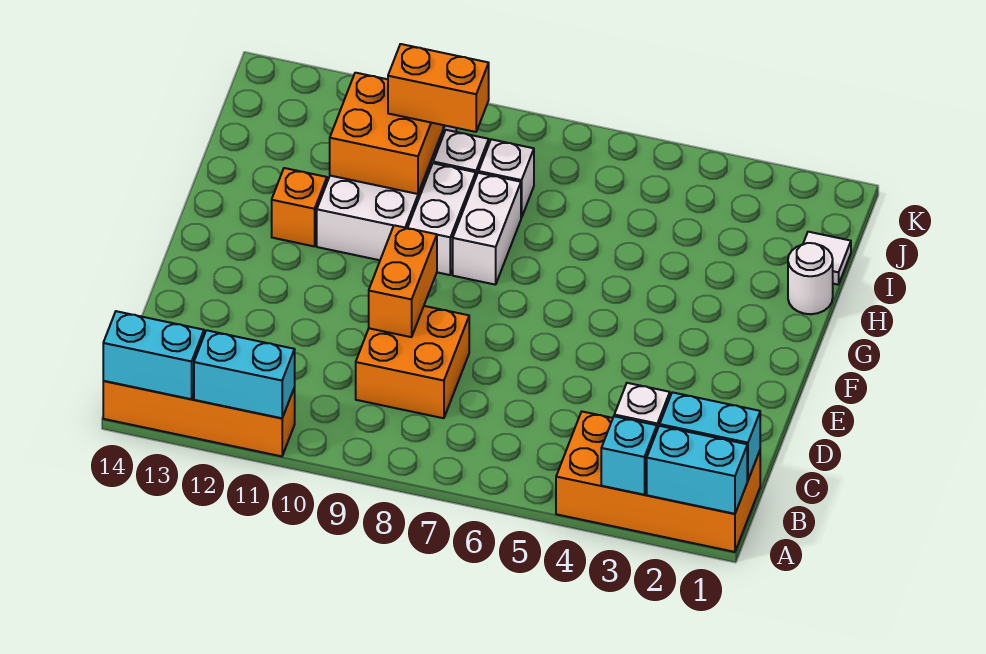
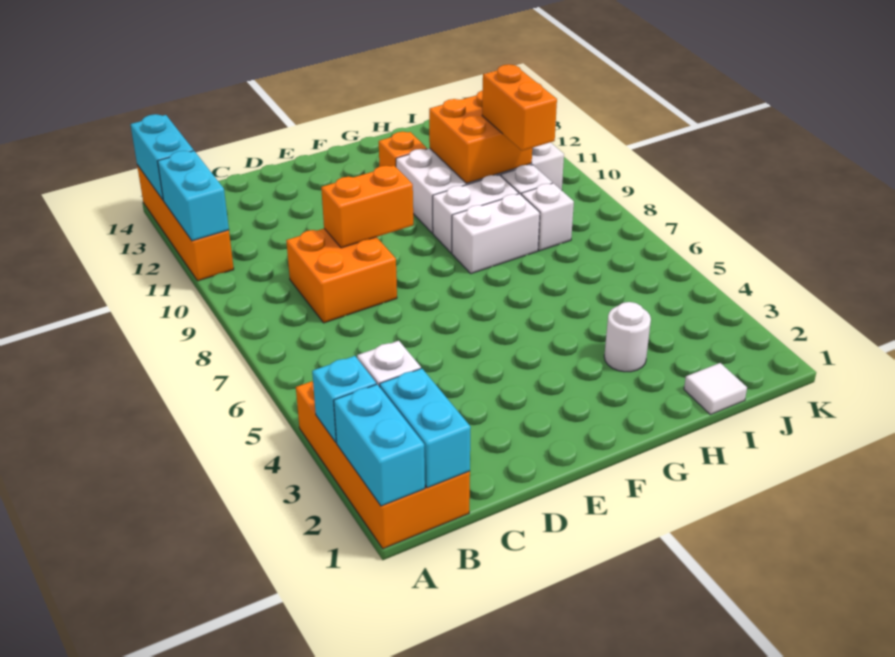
white round brick H1 level 1 -> white round brick H3 level 1

